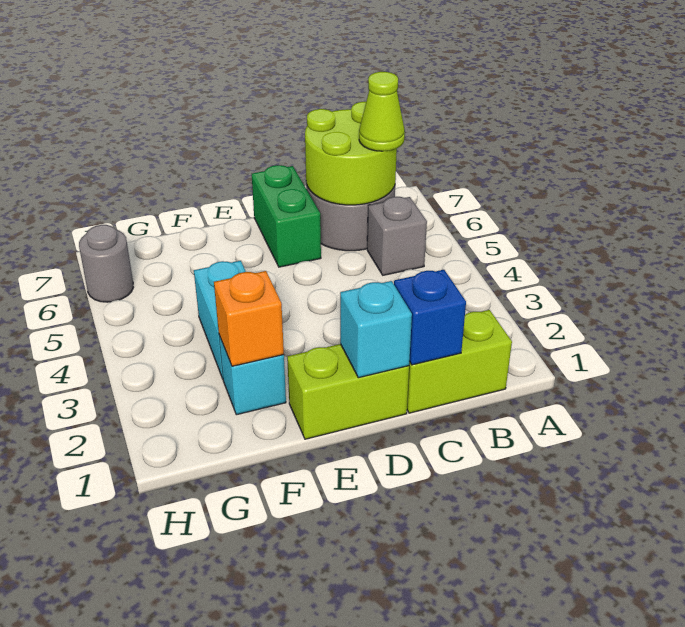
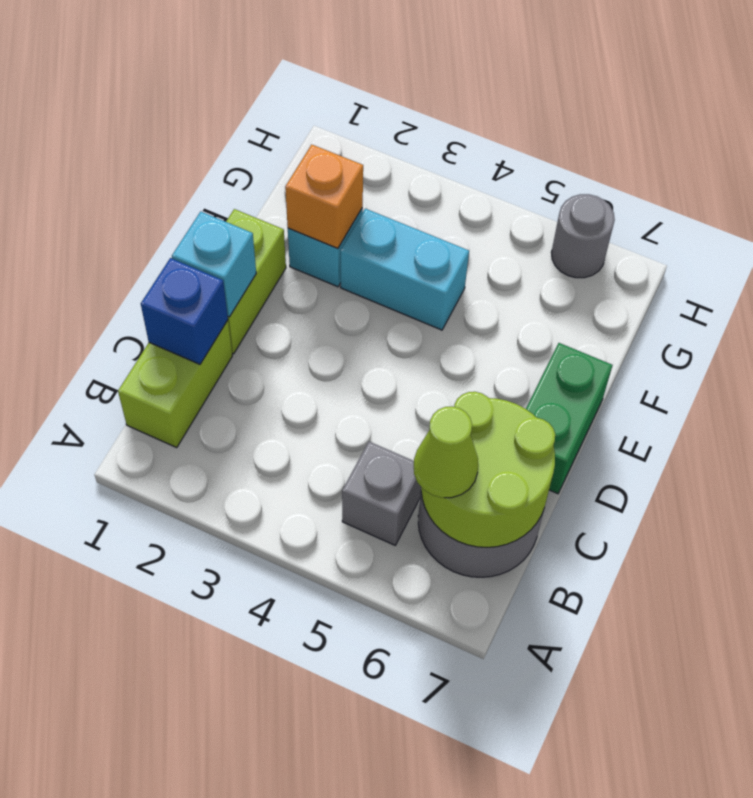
green brick D6:D7 level 1 -> green brick D7:E7 level 1

